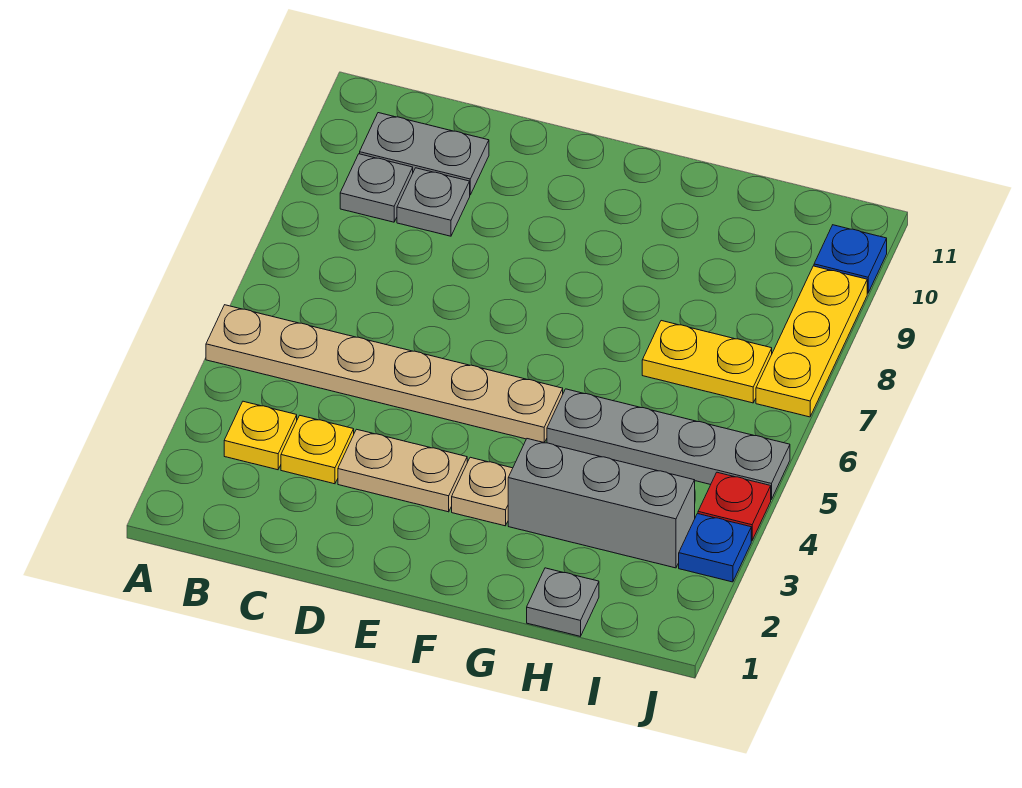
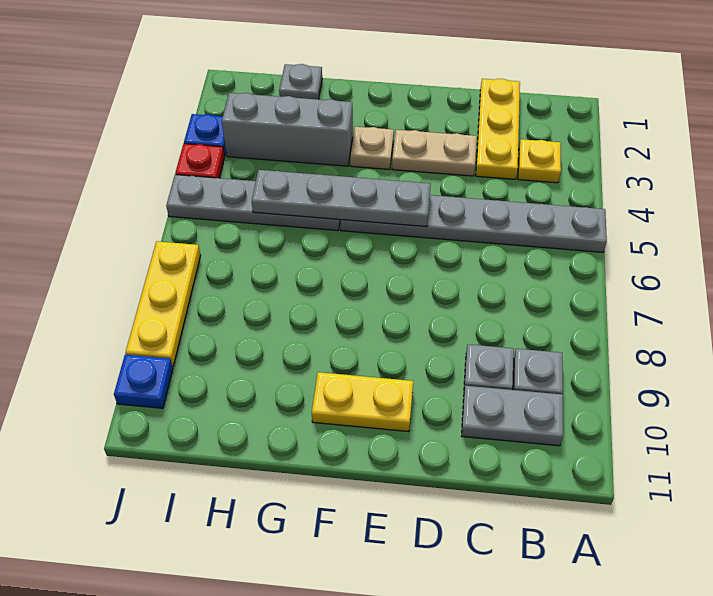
tan plate A5:F5 level 1 -> grey plate A5:F5 level 1
yellow plate C3 level 1 -> yellow plate C1:C3 level 1
none -> grey plate E5:H5 level 2
yellow plate H7:I7 level 1 -> yellow plate E10:F10 level 1

